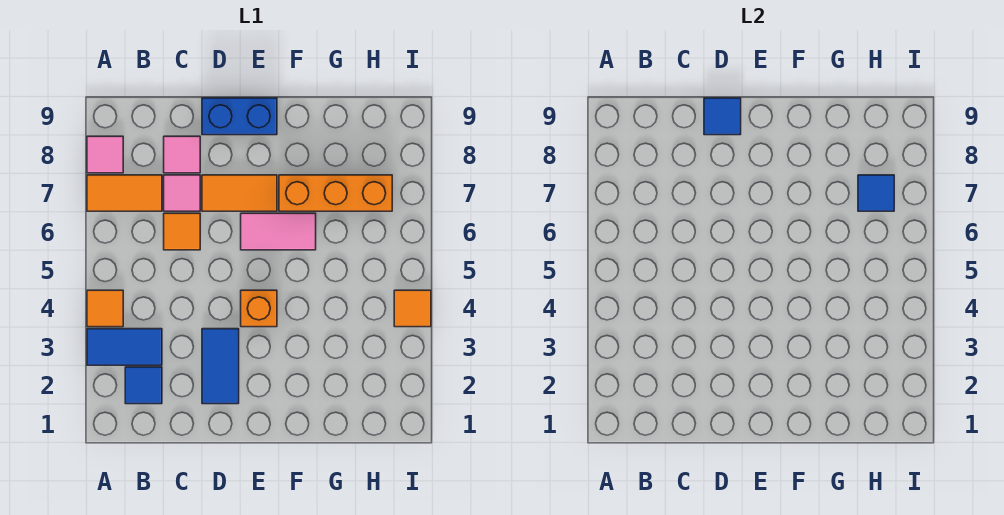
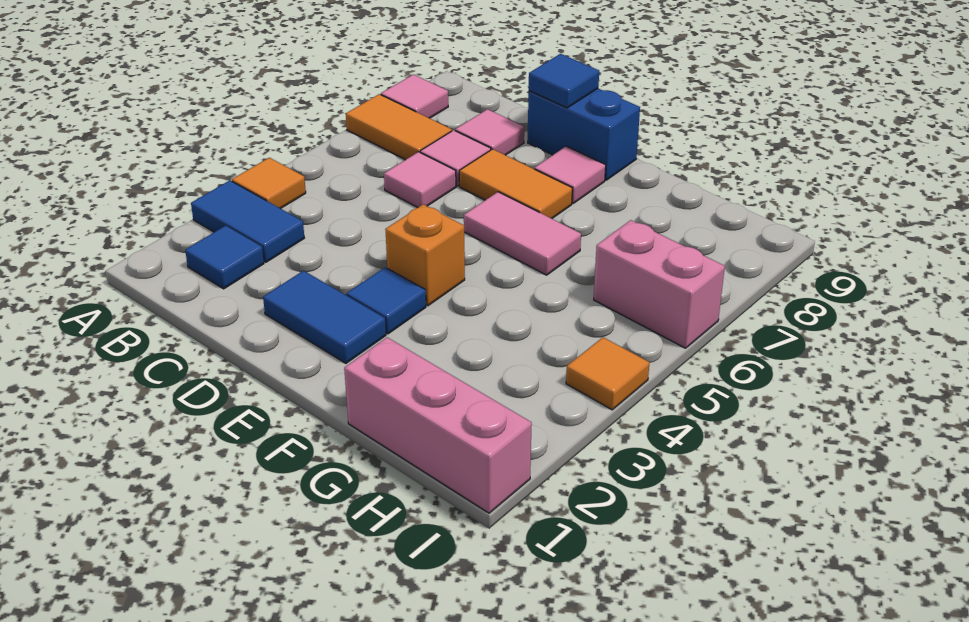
orange tile C6 level 1 -> pink tile C6 level 1
blue tile D2:D3 level 1 -> blue tile D2:E2 level 1
none -> pink tile E8 level 1
orange brick F7:H7 level 1 -> none
none -> pink brick G1:I1 level 1
none -> pink brick H6:I6 level 1
blue tile H7 level 2 -> blue tile E3 level 1

